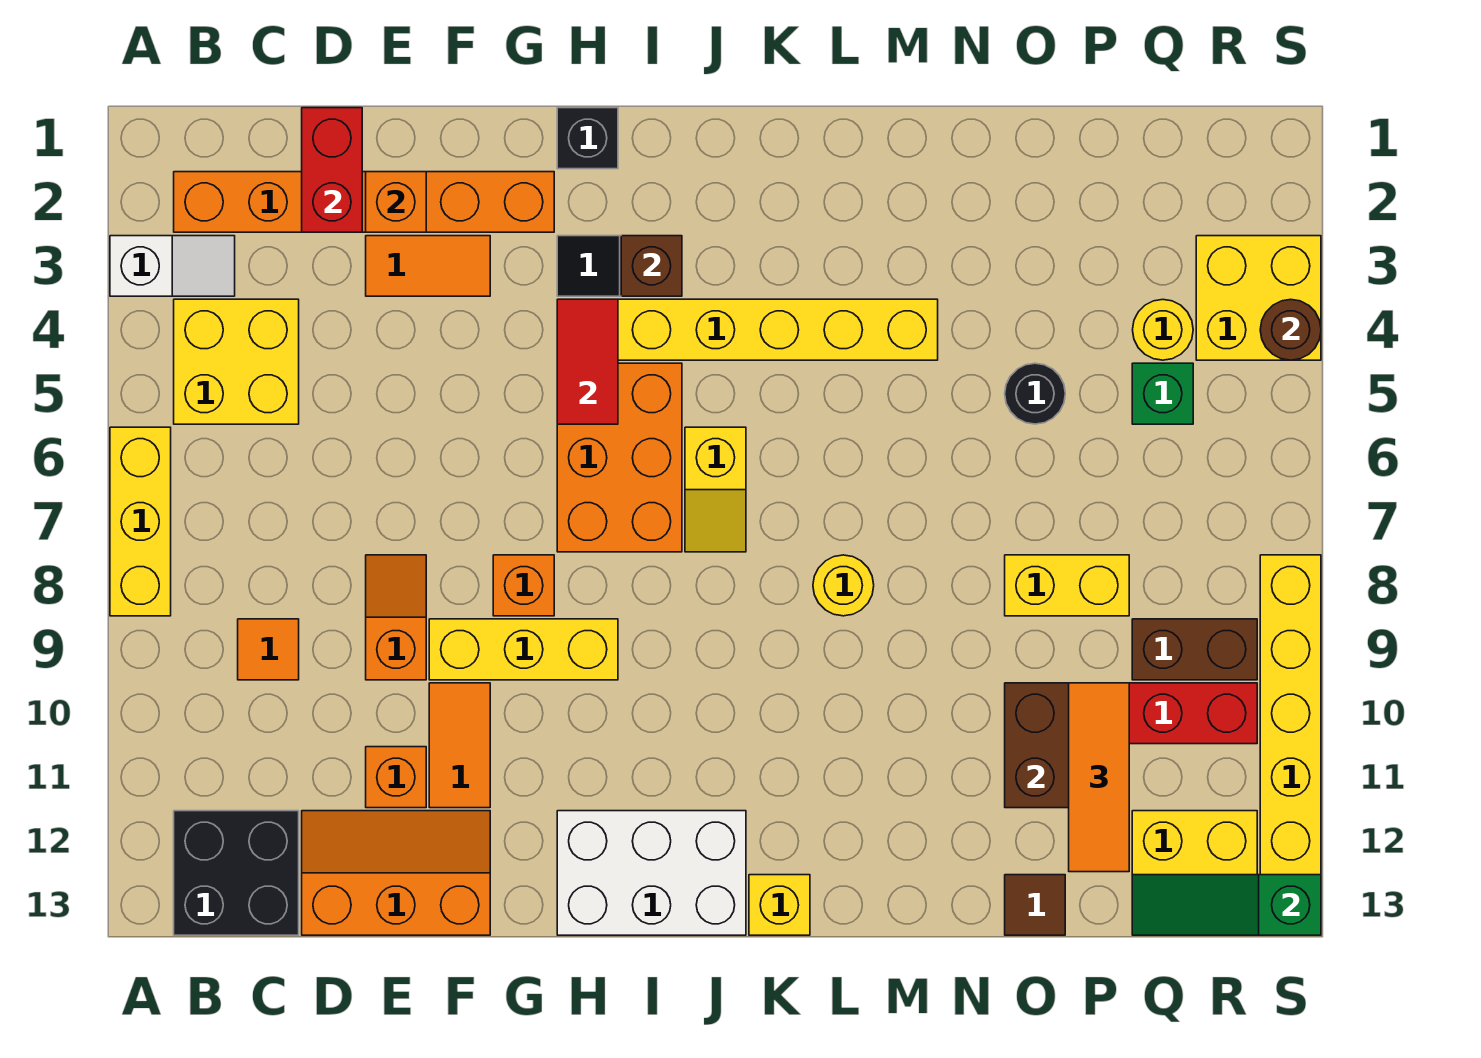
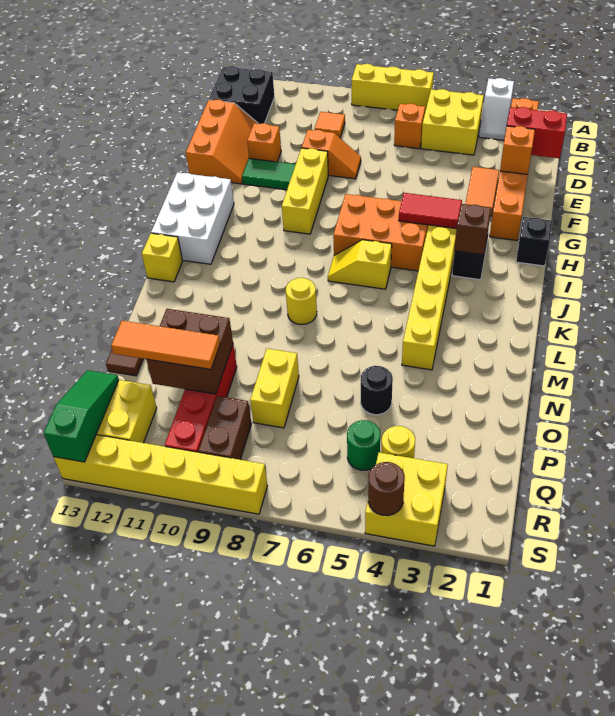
orange tile F10:F11 level 1 -> green tile F10:F11 level 1
orange brick G8 level 1 -> orange brick C6 level 1
green brick Q5 level 1 -> green round brick Q5 level 1

